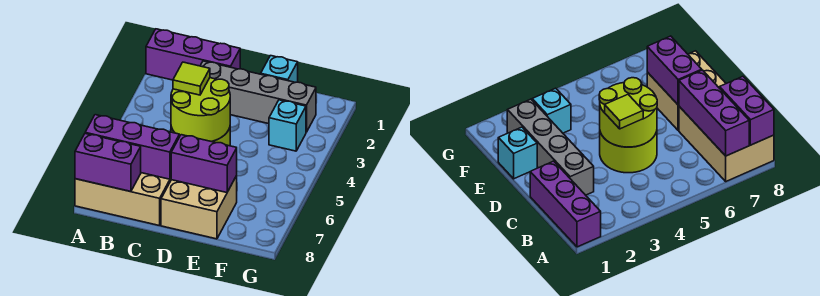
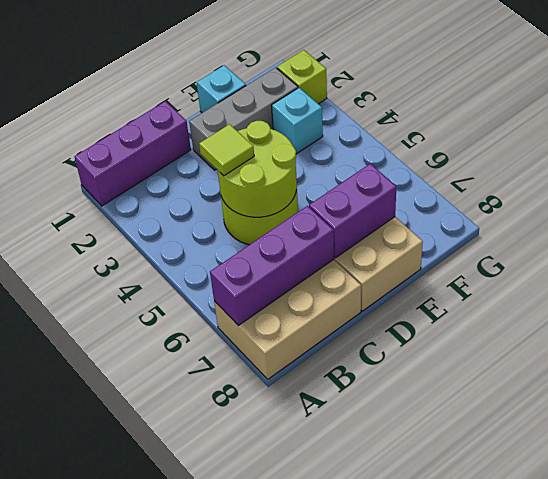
purple brick A8:B8 level 2 -> none
grey brick C2:F2 level 1 -> grey brick D2:F2 level 1
none -> lime brick G2 level 1

